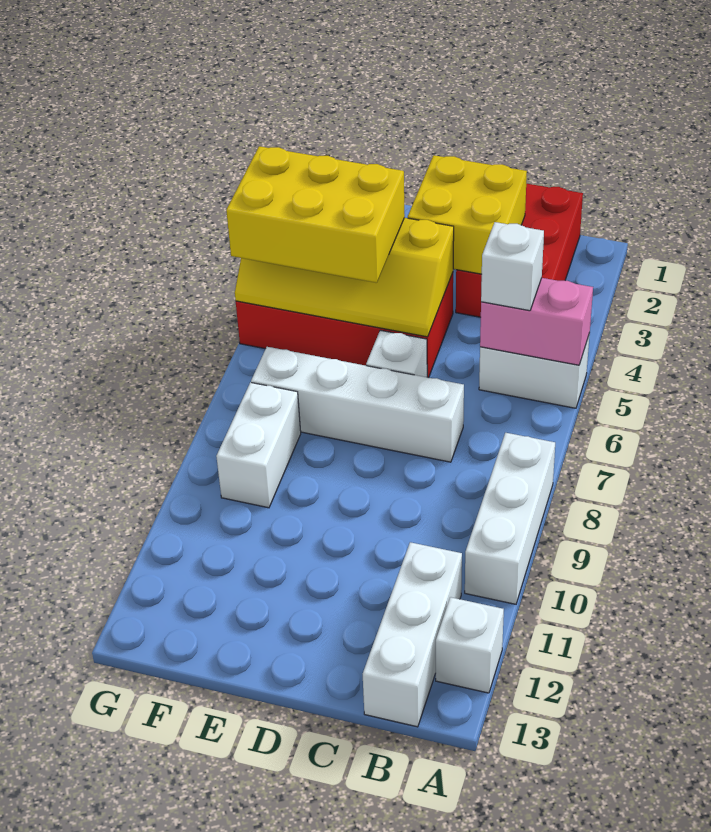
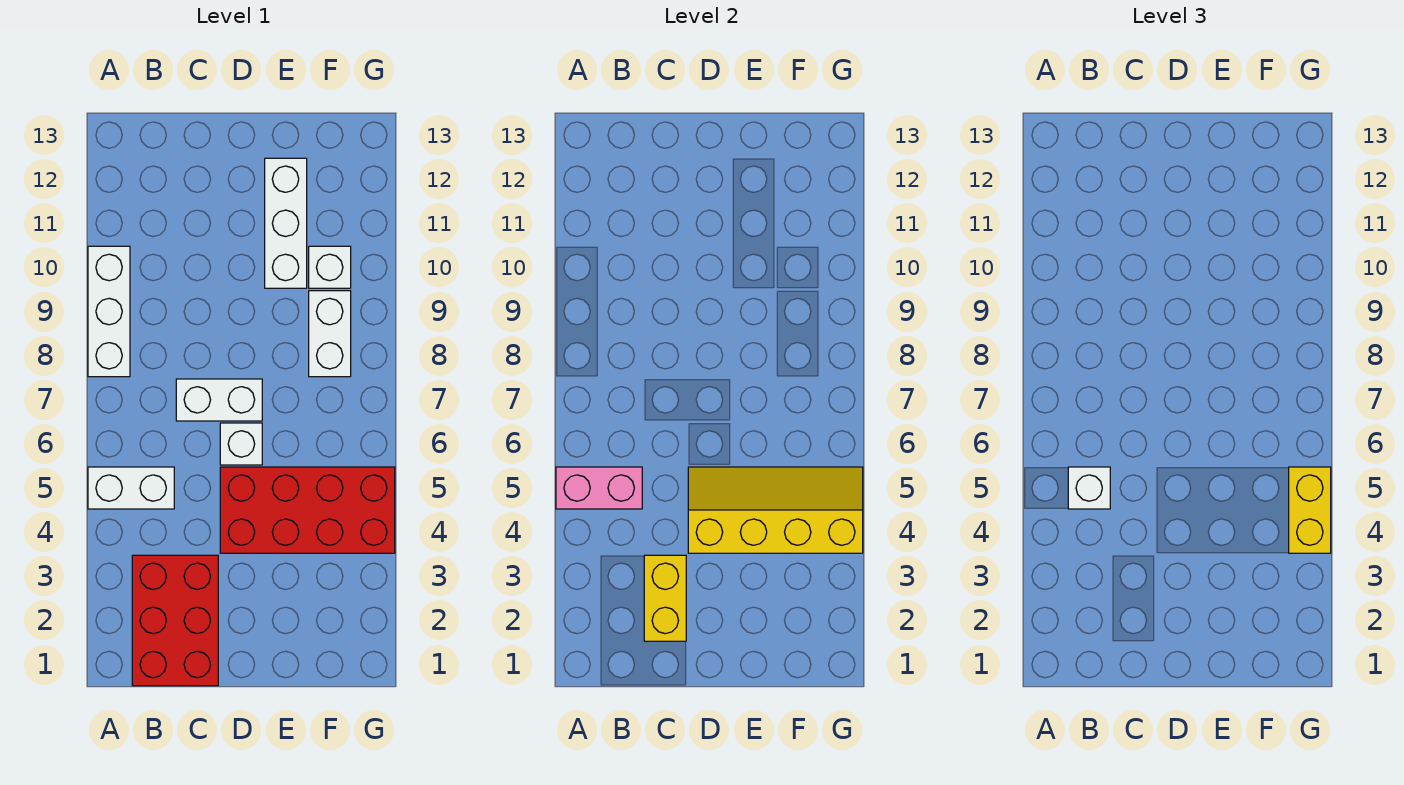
white brick A12 level 1 -> white brick F10 level 1
white brick B11:B13 level 1 -> white brick E10:E12 level 1
yellow brick C2:D3 level 2 -> yellow brick C2:C3 level 2
white brick C7:F7 level 1 -> white brick C7:D7 level 1
yellow brick E4:G5 level 3 -> yellow brick G4:G5 level 3

